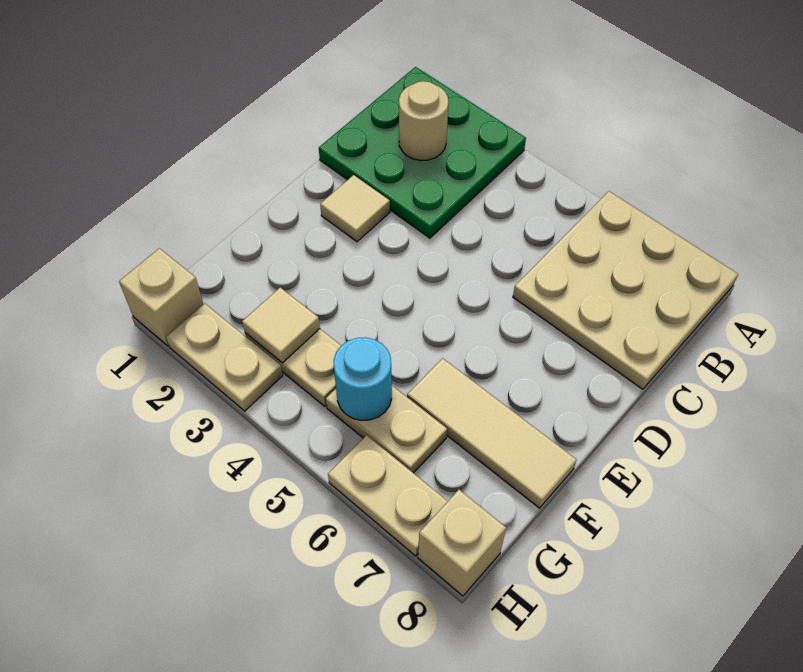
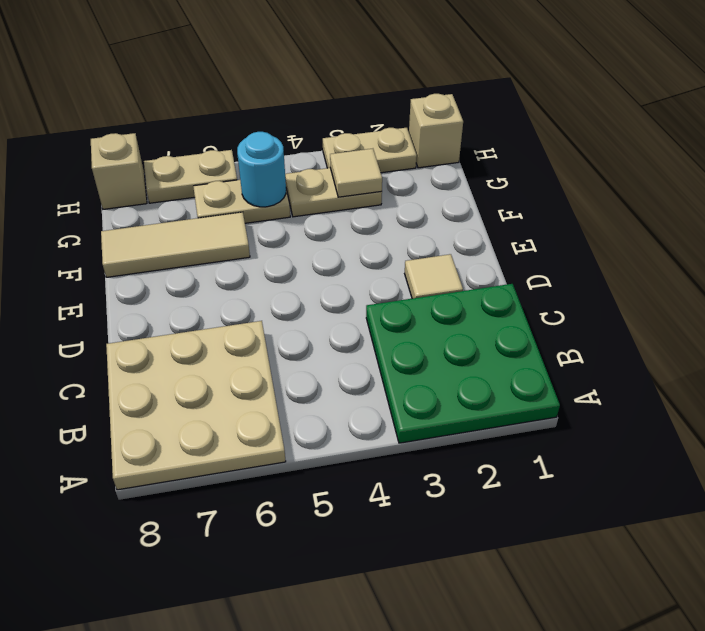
tan round brick B2 level 2 -> none

